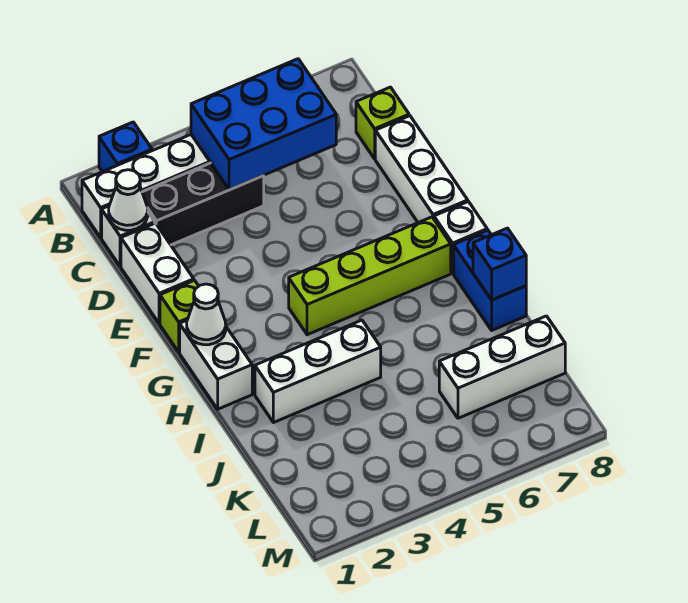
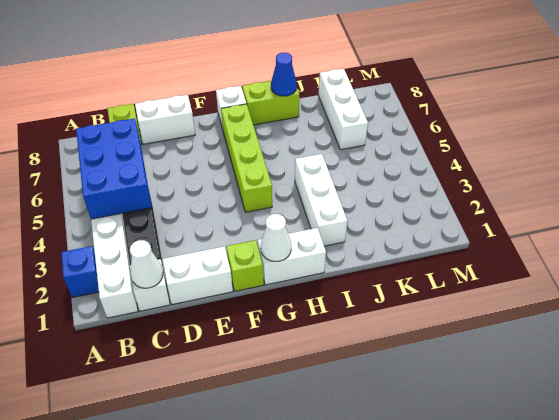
white brick D8:F8 level 1 -> white brick D8:E8 level 1
blue brick H8:I8 level 1 -> lime brick H8:I8 level 1
blue brick I8 level 2 -> blue cone I8 level 2

